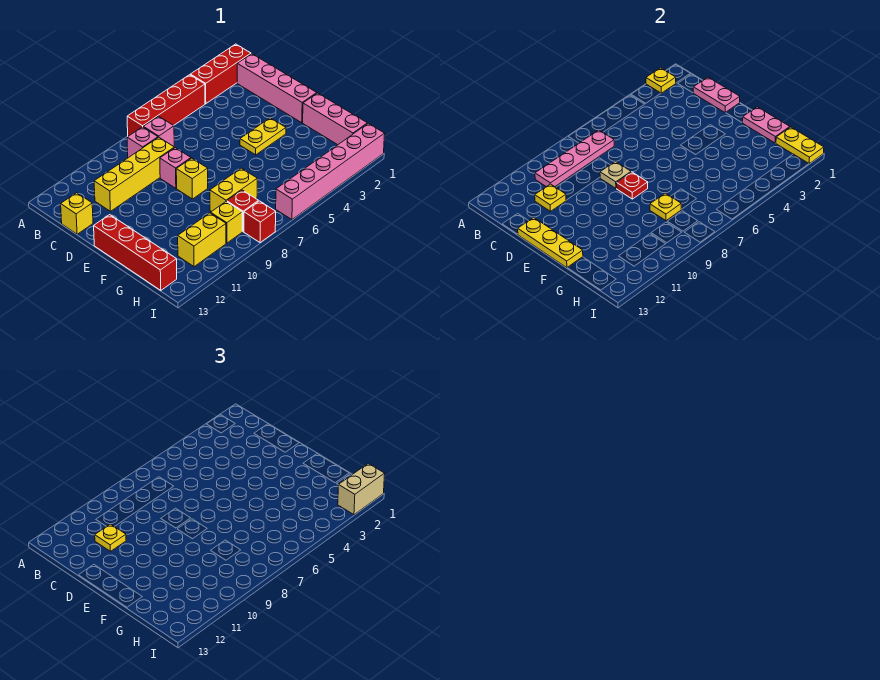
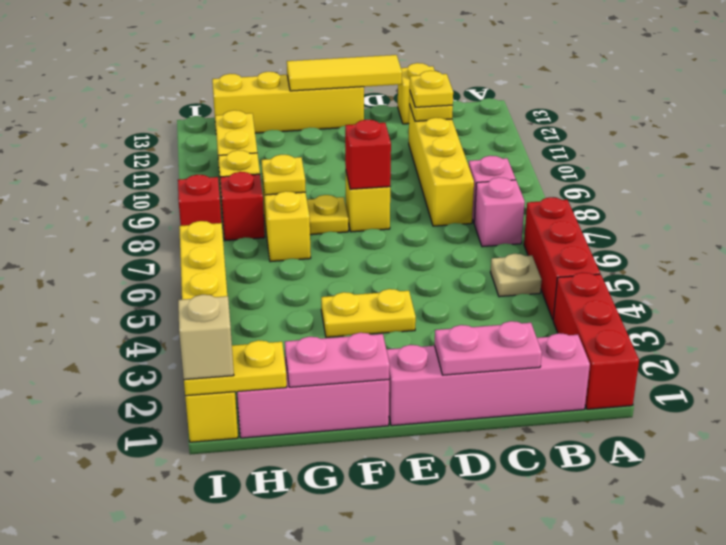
yellow plate A2 level 2 -> yellow plate F8 level 1
red brick A4:A7 level 1 -> red brick A4:A6 level 1
pink plate B7:B10 level 2 -> none
pink brick D8 level 1 -> none
tan plate D8 level 2 -> tan plate B5 level 1
yellow plate D13:F13 level 2 -> yellow tile D13:F13 level 2
yellow plate E3:E4 level 1 -> yellow plate E4:F4 level 1
red plate E8 level 2 -> red brick E8 level 2
red brick E13:H13 level 1 -> yellow brick E13:H13 level 1
pink brick I1:I6 level 1 -> yellow brick I1:I6 level 1
tan brick I1:I2 level 3 -> tan brick I1 level 3

